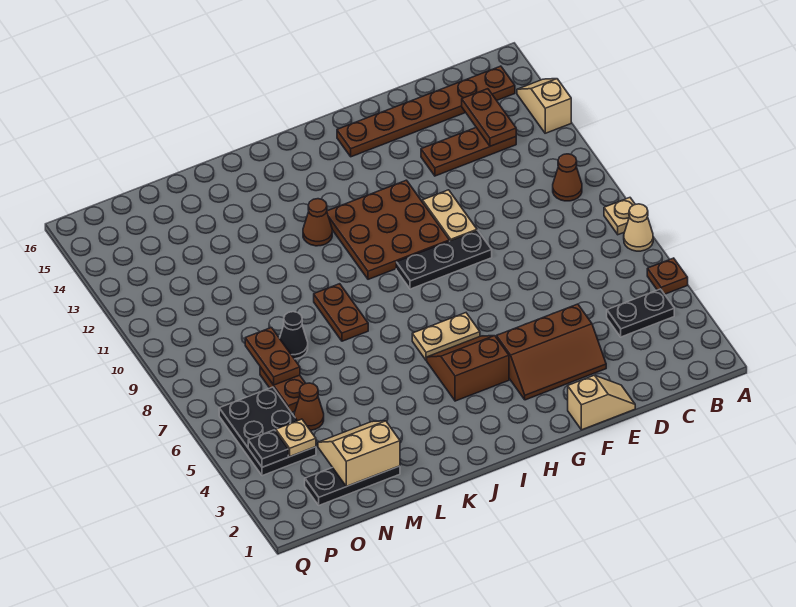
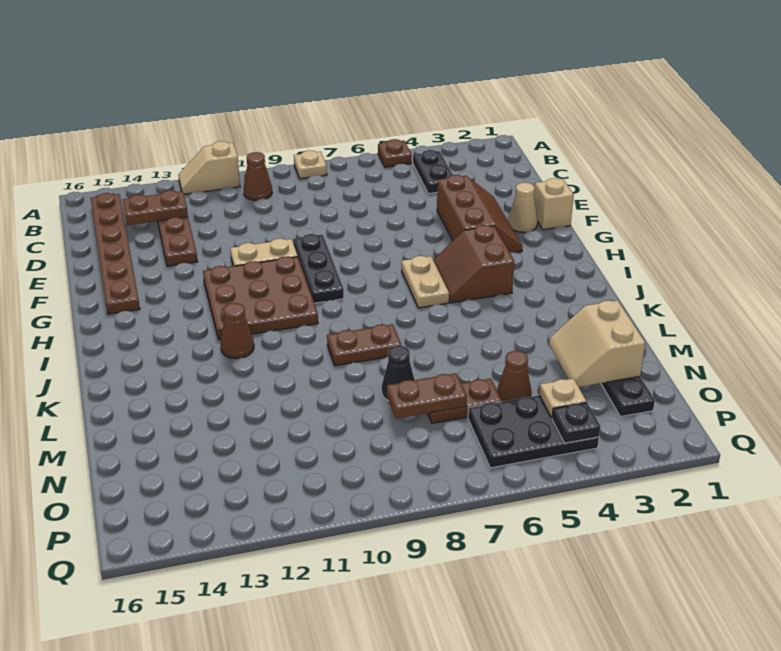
tan cone A7 level 1 -> tan cone F2 level 1
tan slope A13:A14 level 1 top 13 -> tan slope A11:A12 level 1 top 11

